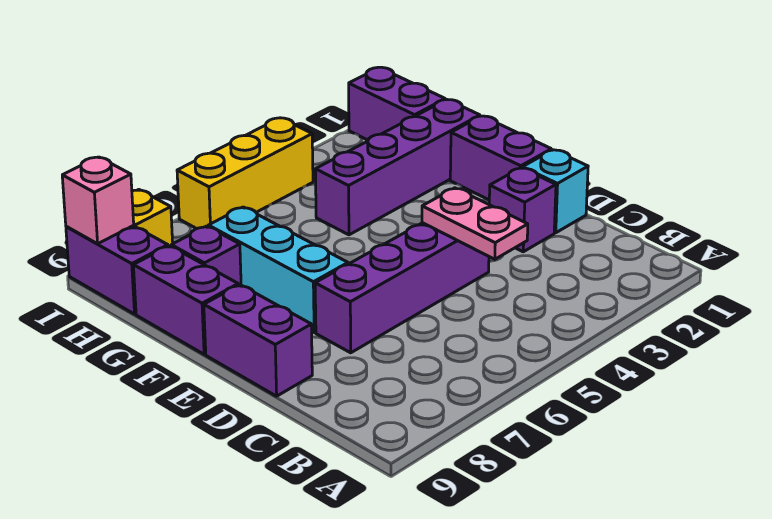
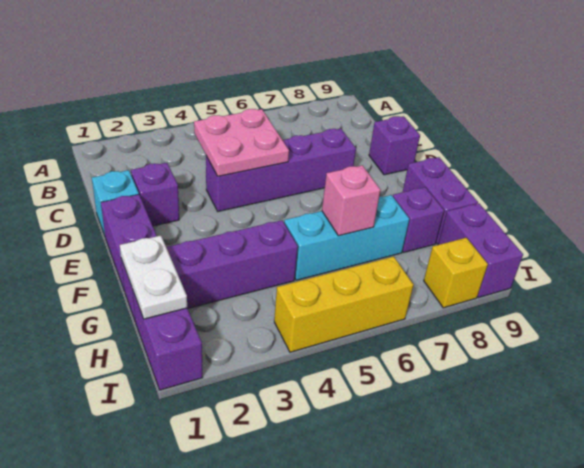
pink plate C4:D4 level 2 -> pink plate C4:D5 level 2
purple brick D9:E9 level 1 -> purple brick D9 level 1
cyan brick E7:G7 level 1 -> cyan brick G5:G7 level 1
none -> white plate G1:H1 level 2
pink brick I9 level 2 -> pink brick G6 level 2

